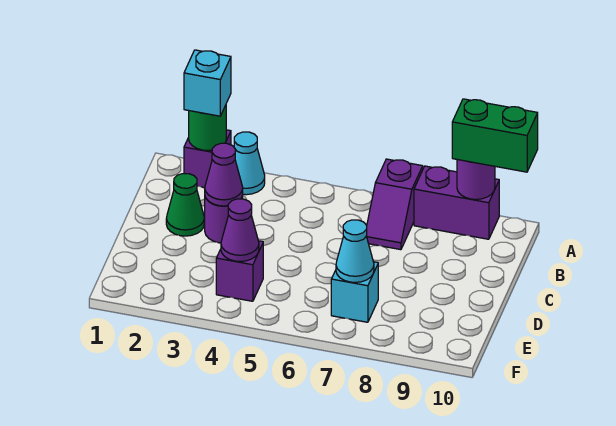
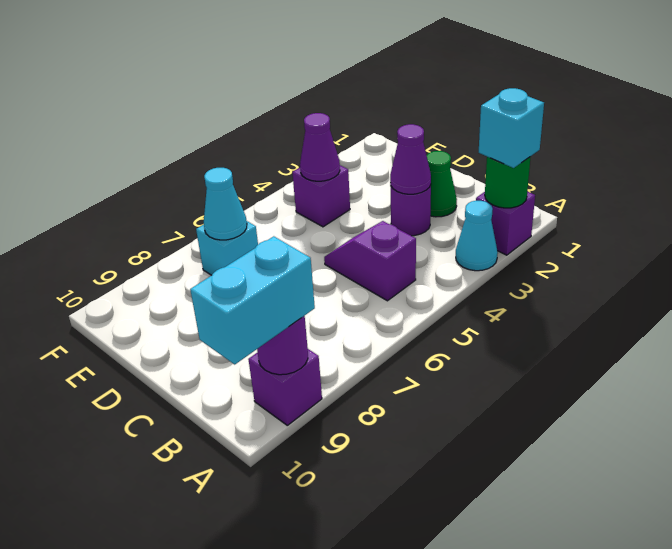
purple slope A7:B7 level 1 top A -> purple slope B5:C5 level 1 top B
purple brick A8:A9 level 1 -> purple brick A9 level 1
green brick A9:A10 level 3 -> cyan brick A9:A10 level 3

